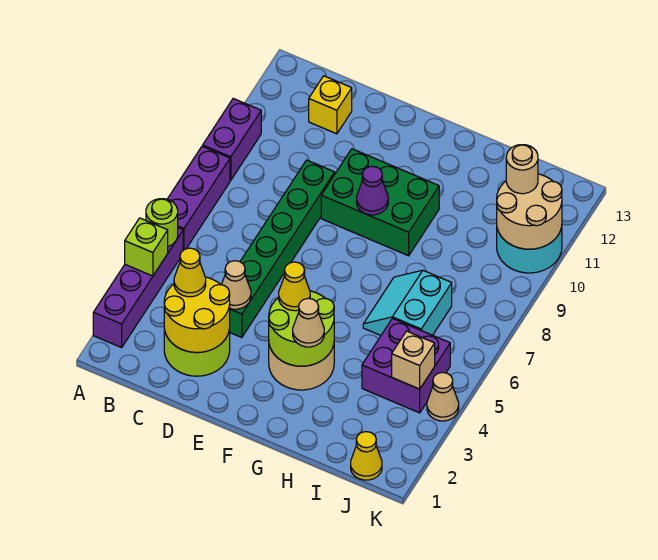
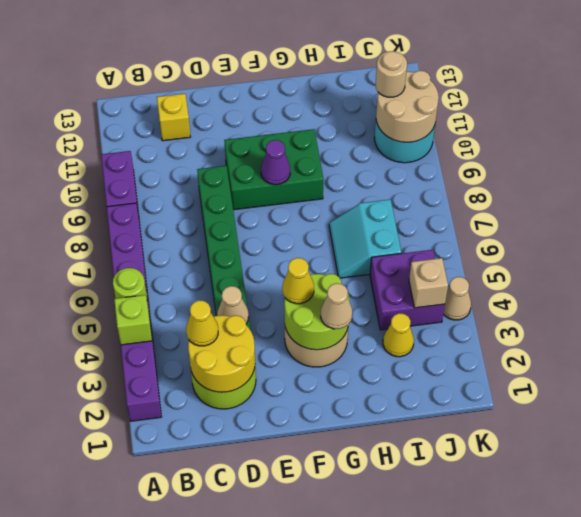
yellow cone J1 level 1 -> yellow cone I3 level 1

